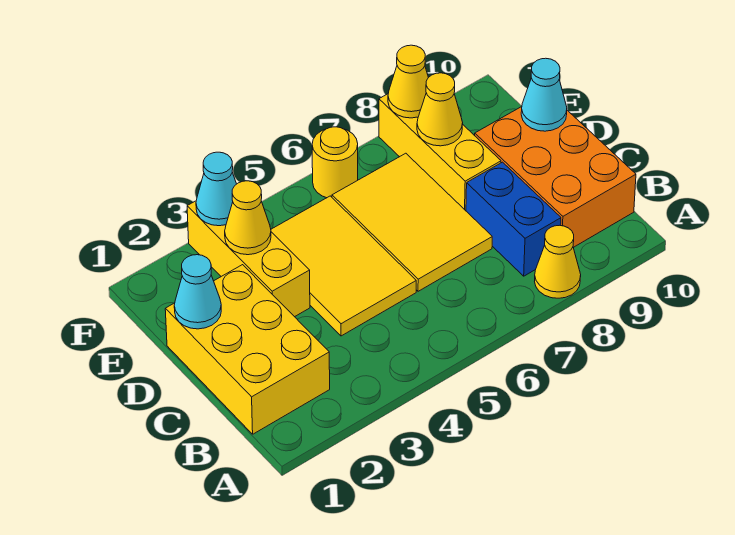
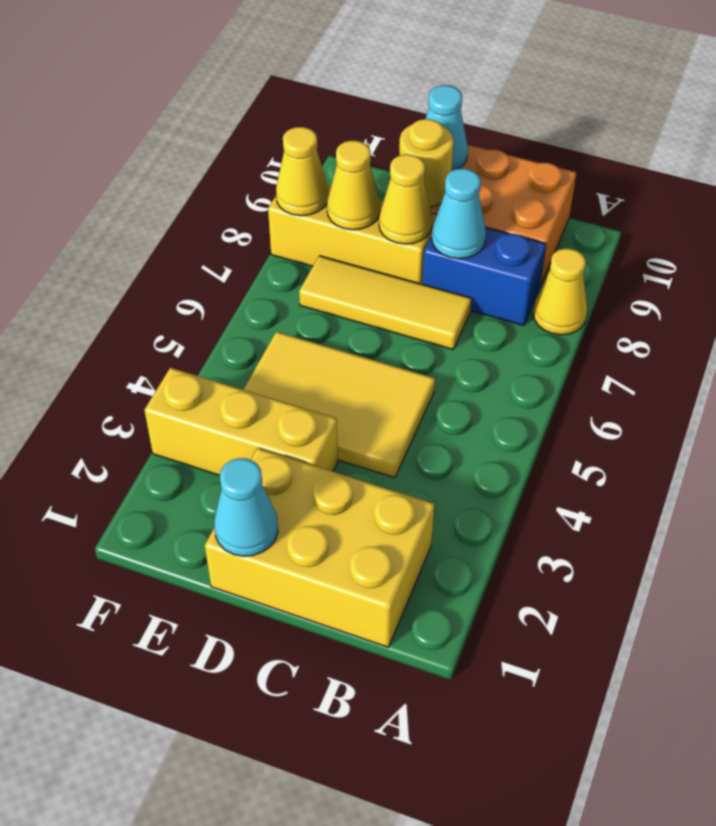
yellow tile C6:E7 level 1 -> yellow tile C7:E7 level 1
yellow cone E3 level 2 -> yellow cone D8 level 2
cyan cone F3 level 2 -> cyan cone C8 level 2
yellow round brick F6 level 1 -> yellow round brick D9 level 2

